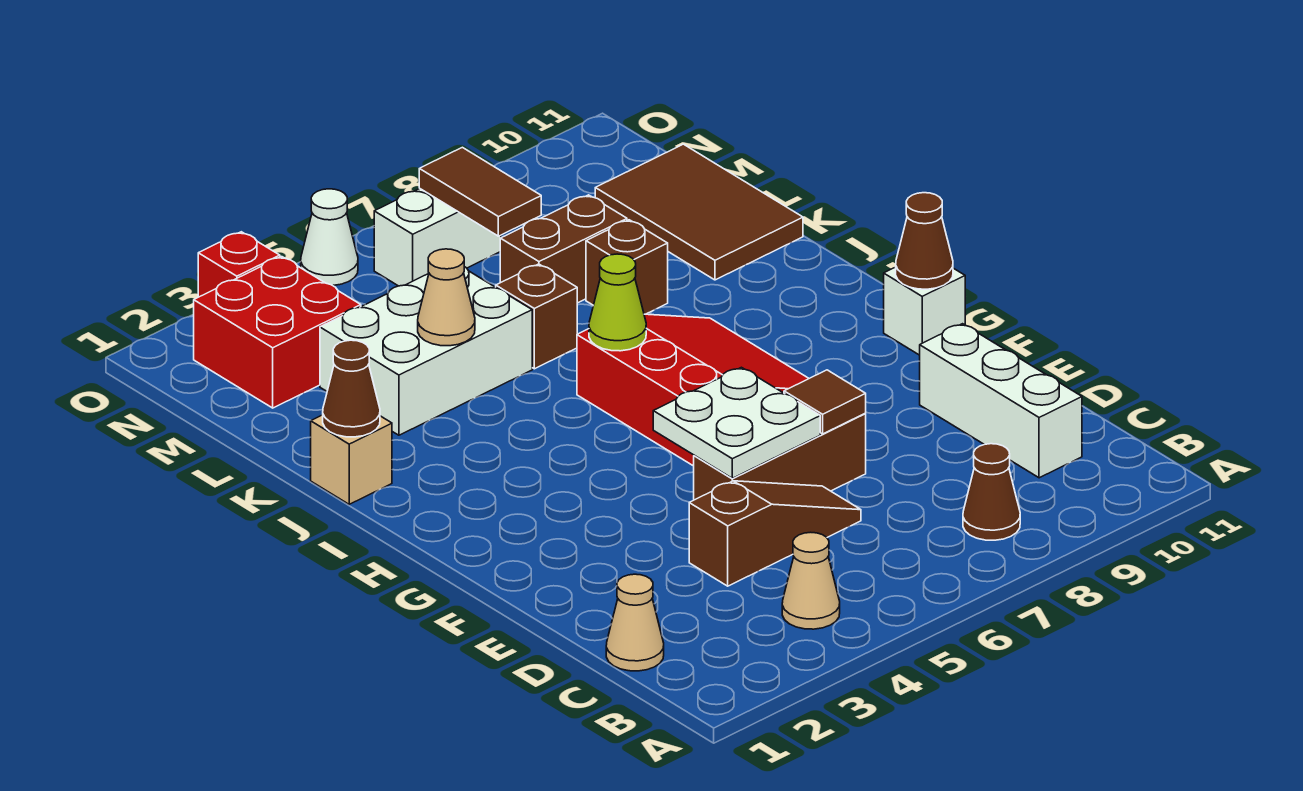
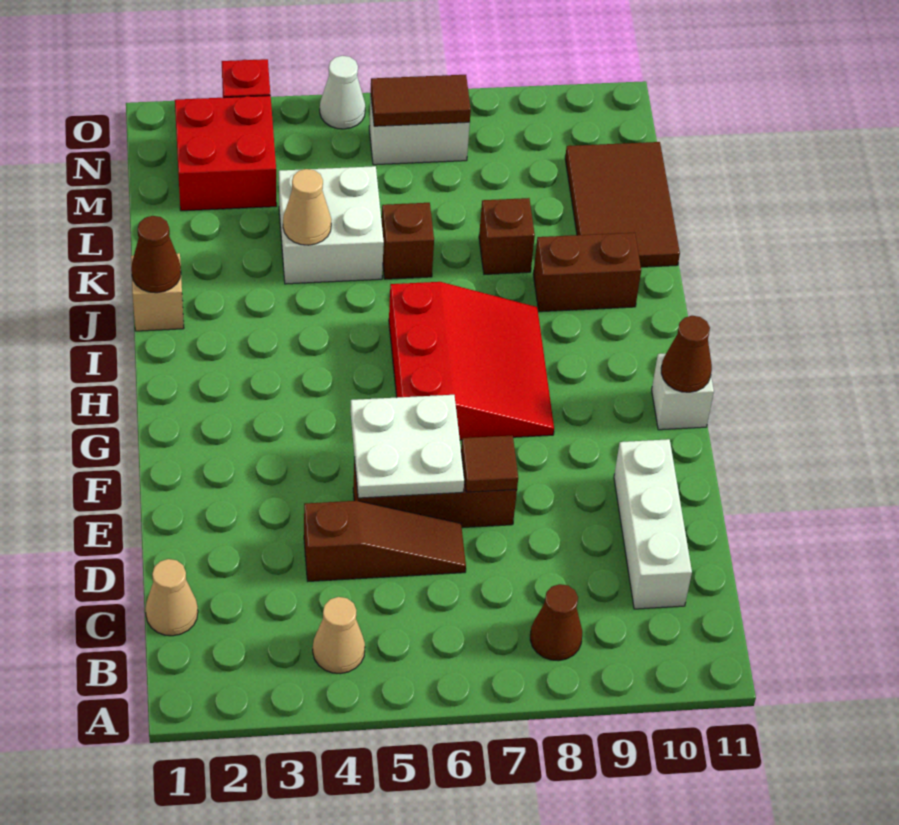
lime cone I6 level 2 -> none
white brick K3:L5 level 1 -> white brick K4:L5 level 1
brown brick L7:L8 level 1 -> brown brick J9:J10 level 1
brown tile M7:N7 level 2 -> brown tile N6:N7 level 2

